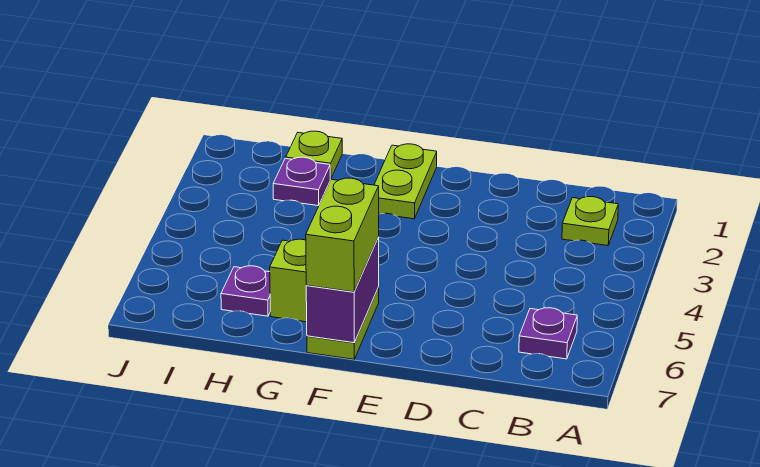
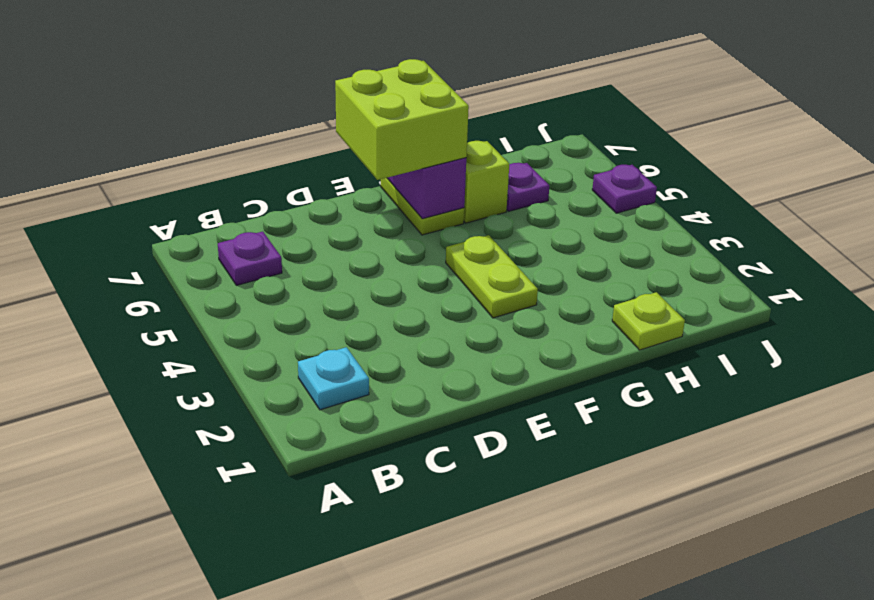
lime plate B2 level 1 -> cyan plate B2 level 1
lime plate F1:F2 level 1 -> lime plate F3:F4 level 1
lime brick F6:F7 level 3 -> lime brick E6:F7 level 3
purple plate H2 level 1 -> purple plate J5 level 1

